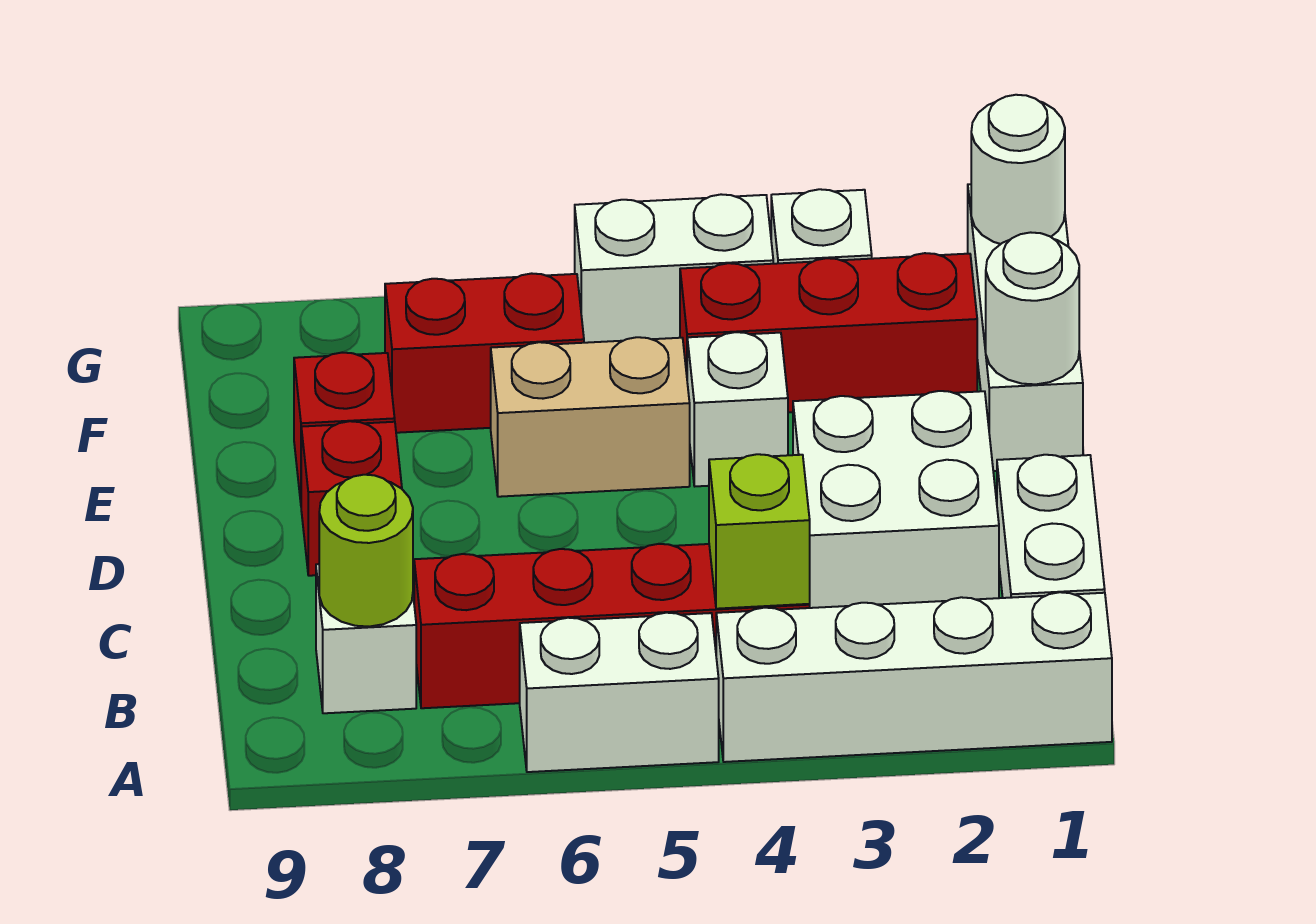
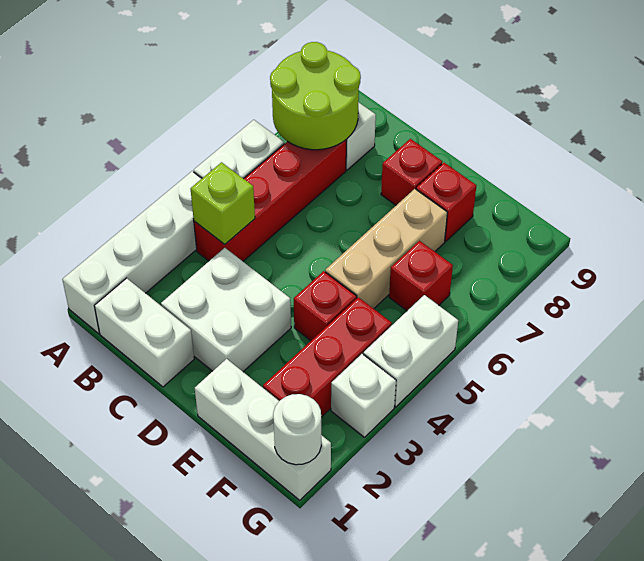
lime round brick B8 level 2 -> lime round brick A7:B8 level 2
white round brick E1 level 2 -> none
white brick E4 level 1 -> red brick E4 level 1
tan brick E5:E6 level 1 -> tan brick E5:E7 level 1
red brick F6:F7 level 1 -> red brick F6 level 1

